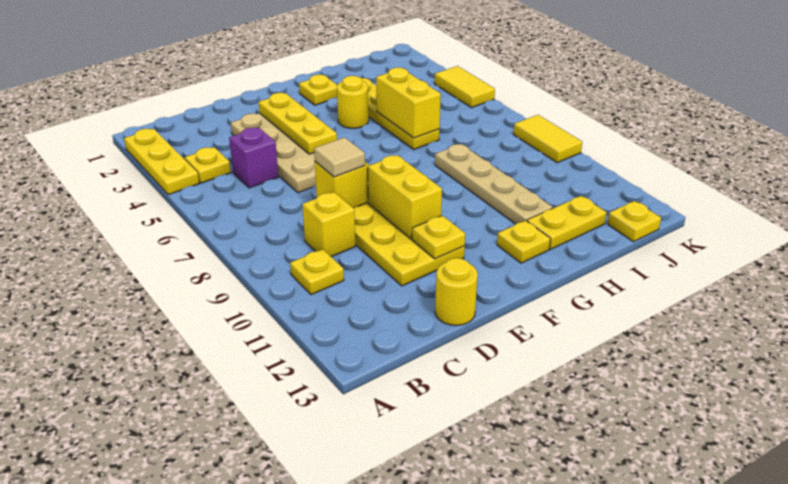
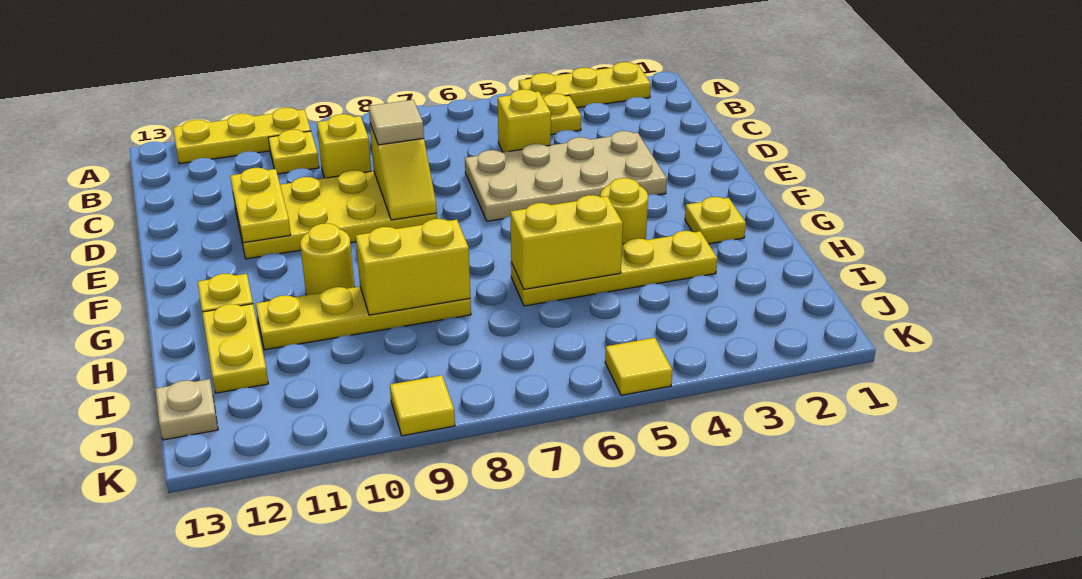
purple brick C5 level 1 -> yellow brick C5 level 1
yellow round brick D13 level 1 -> yellow round brick G10 level 1
yellow plate E3:E5 level 2 -> yellow plate A10:A12 level 1
yellow brick E9:E10 level 2 -> yellow brick H8:H9 level 2
yellow plate E11 level 2 -> yellow plate D11:E11 level 2
tan plate H8:H11 level 1 -> yellow plate H8:H11 level 1
yellow plate J13 level 1 -> tan plate J13 level 1
yellow tile K4:K5 level 1 -> yellow tile K5 level 1
yellow tile K8:K9 level 1 -> yellow tile K9 level 1

